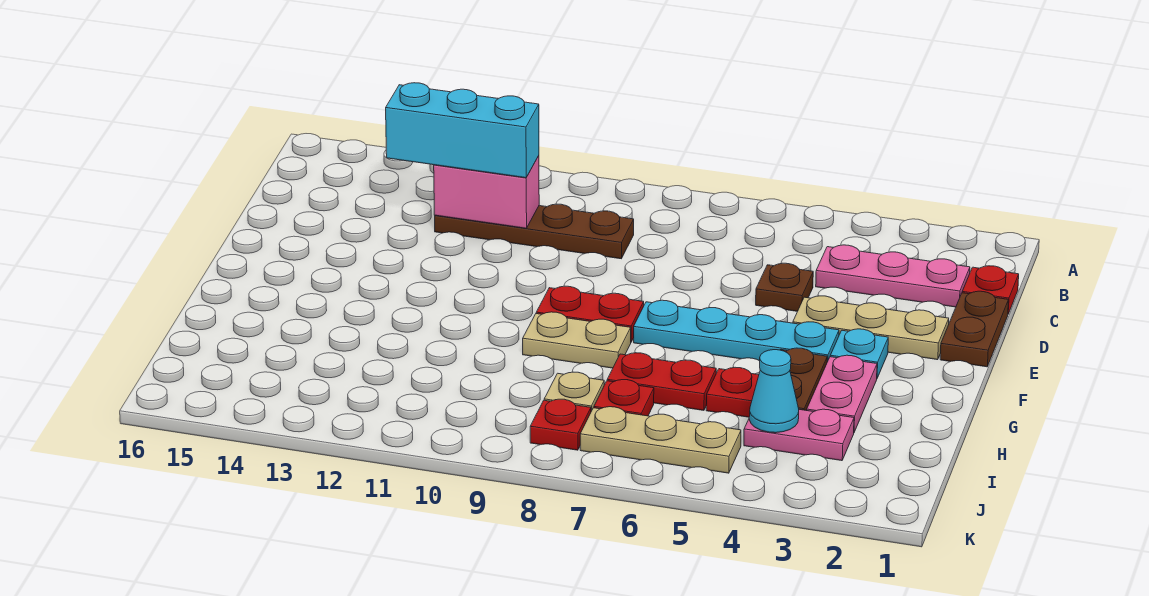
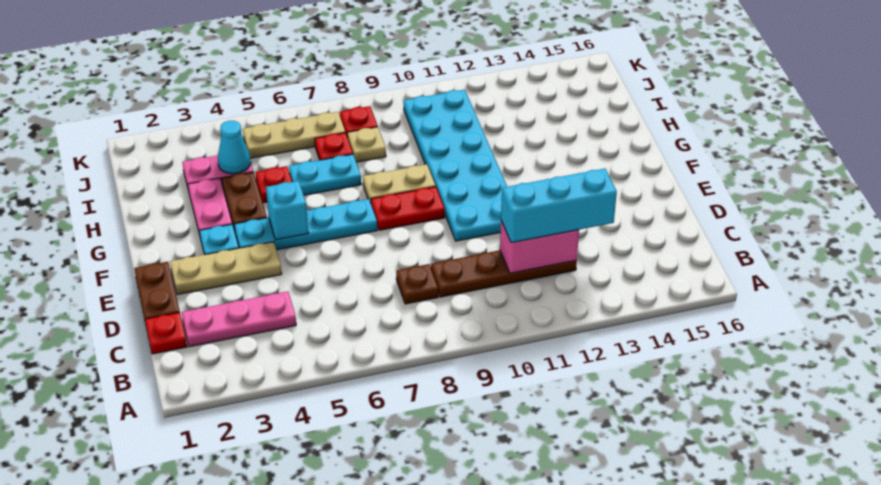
brown plate D5 level 1 -> brown plate C8 level 1
none -> cyan plate E10:J11 level 1
none -> cyan brick F5 level 2
red plate H6:H7 level 1 -> cyan plate H6:H7 level 1

